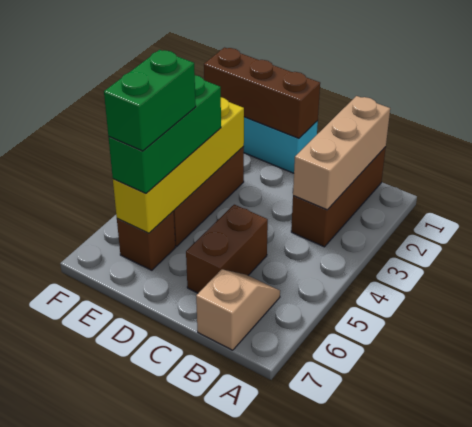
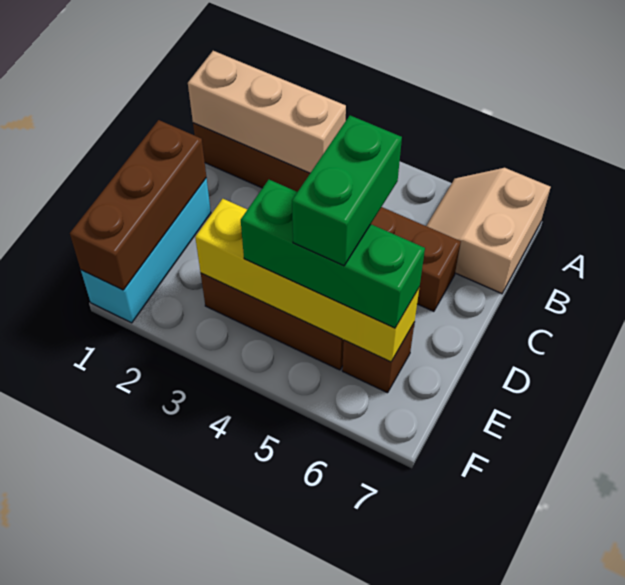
tan slope B6:B7 level 1 top 7 -> tan slope A6:B7 level 1 top 7
green brick E5:E6 level 4 -> green brick D5:E5 level 4

